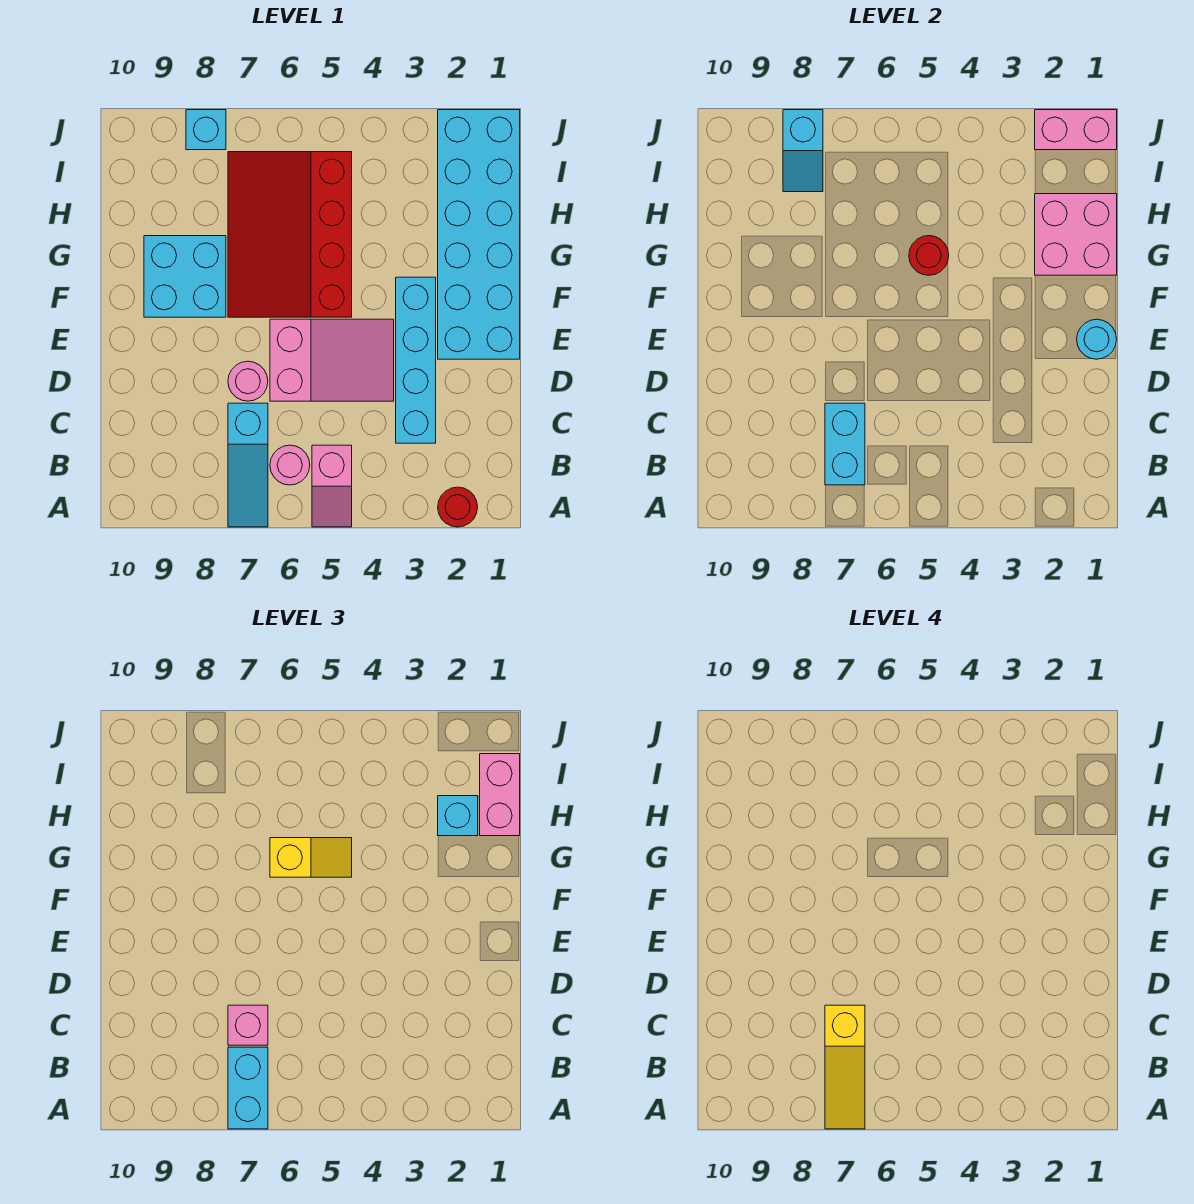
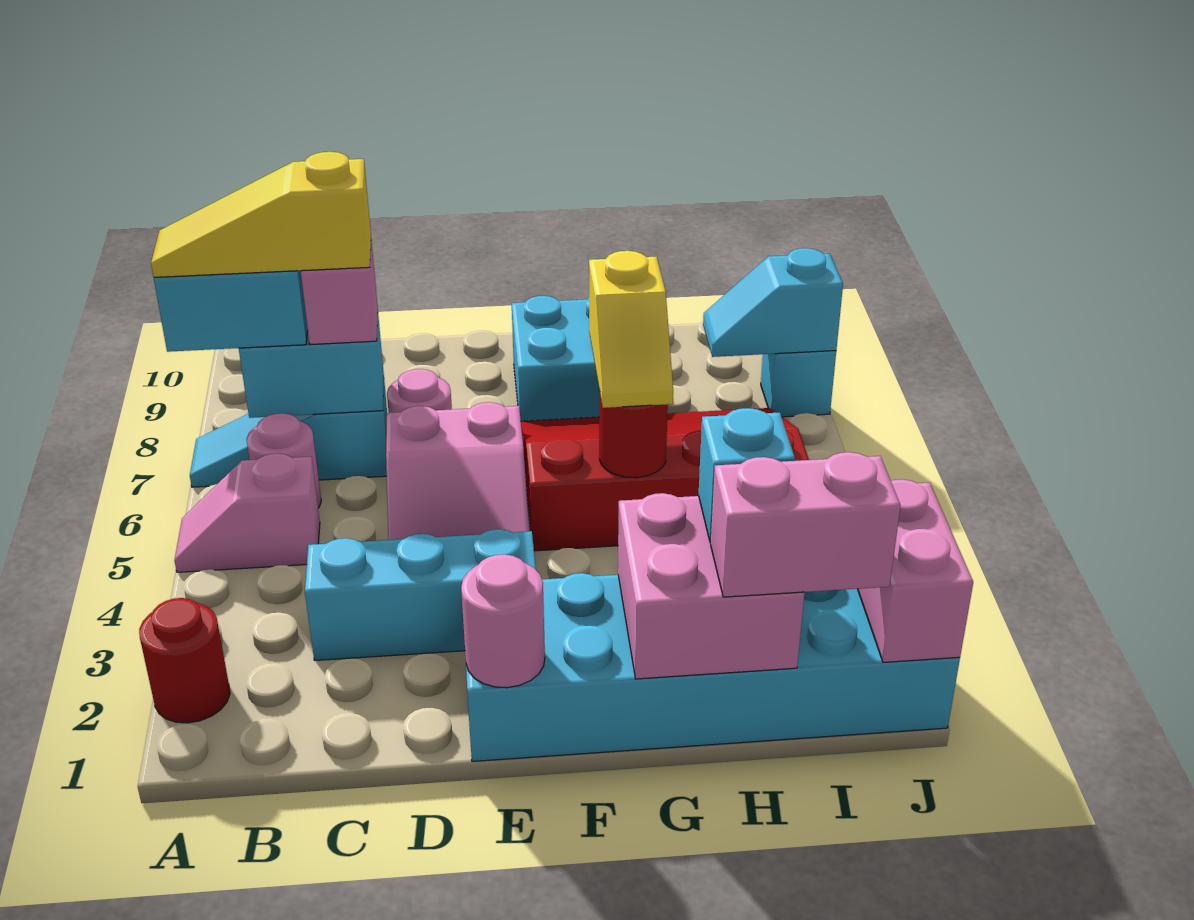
cyan brick C3:F3 level 1 -> cyan brick C3:E3 level 1
cyan round brick E1 level 2 -> pink round brick E1 level 2

